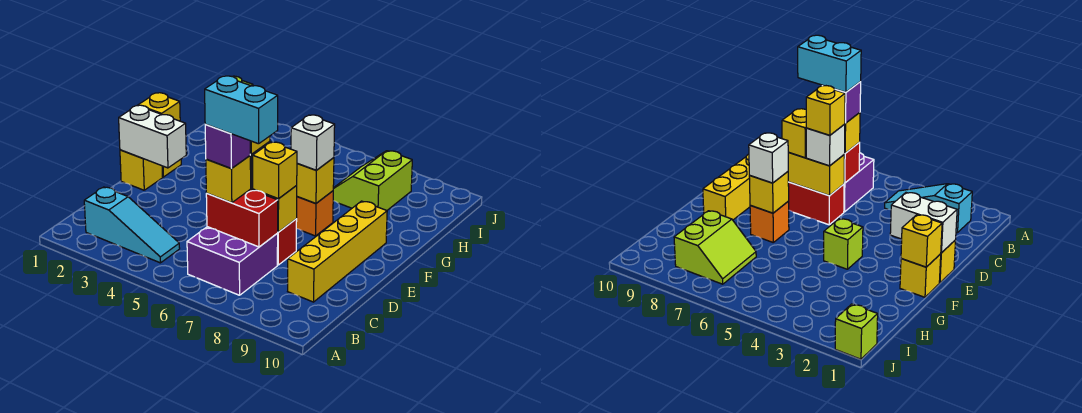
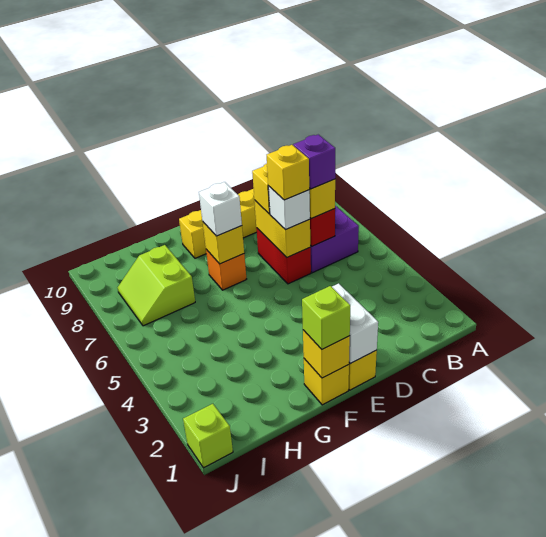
cyan slope B2:B4 level 1 top 2 -> none
cyan brick C6:C7 level 5 -> none
lime brick F4 level 1 -> lime brick F1 level 3
lime slope H7:I8 level 1 top 8 -> lime slope H7:I8 level 1 top H

